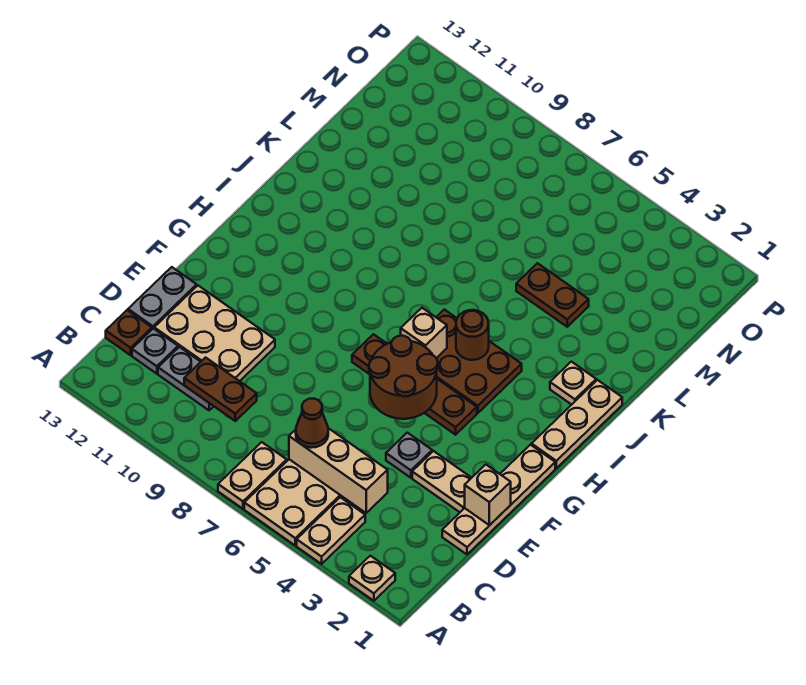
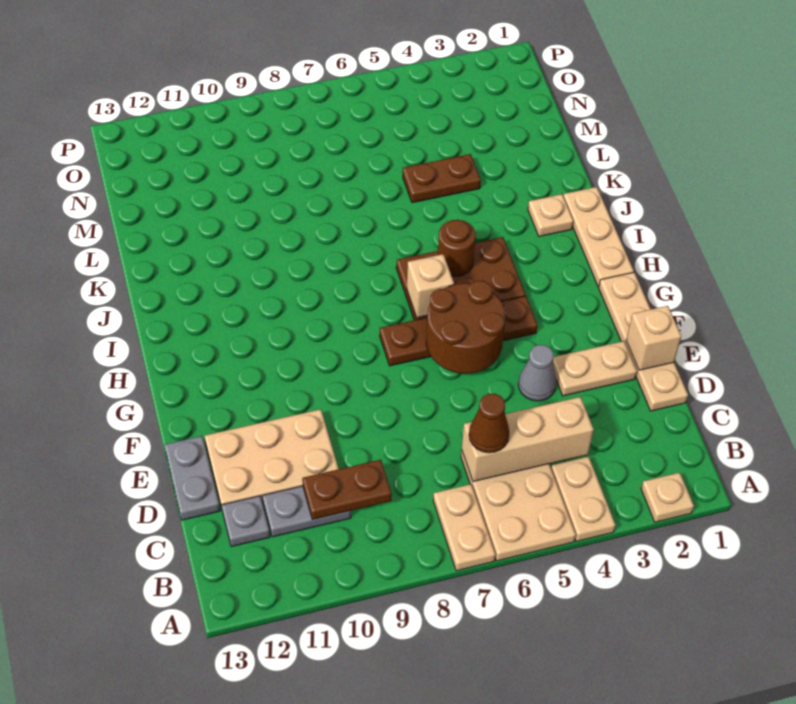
brown plate C13 level 1 -> none
grey plate E4 level 1 -> grey cone E4 level 1

